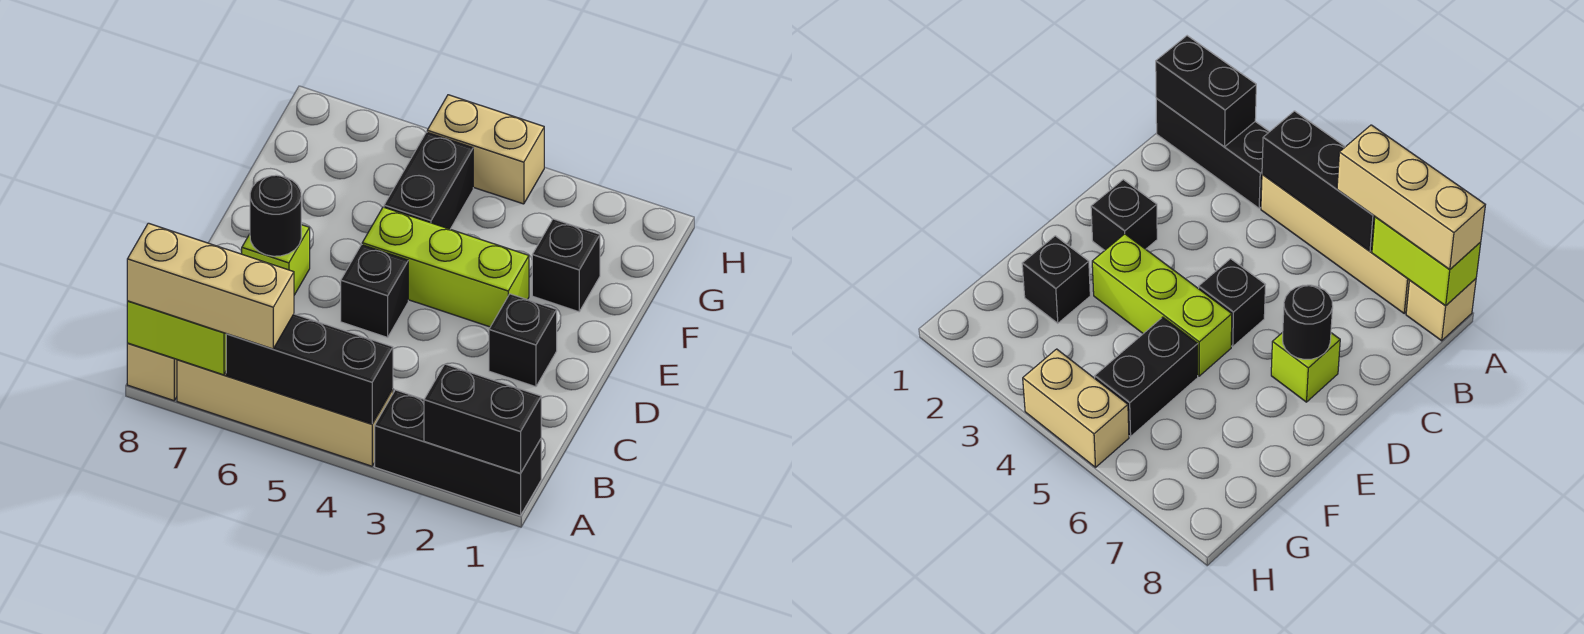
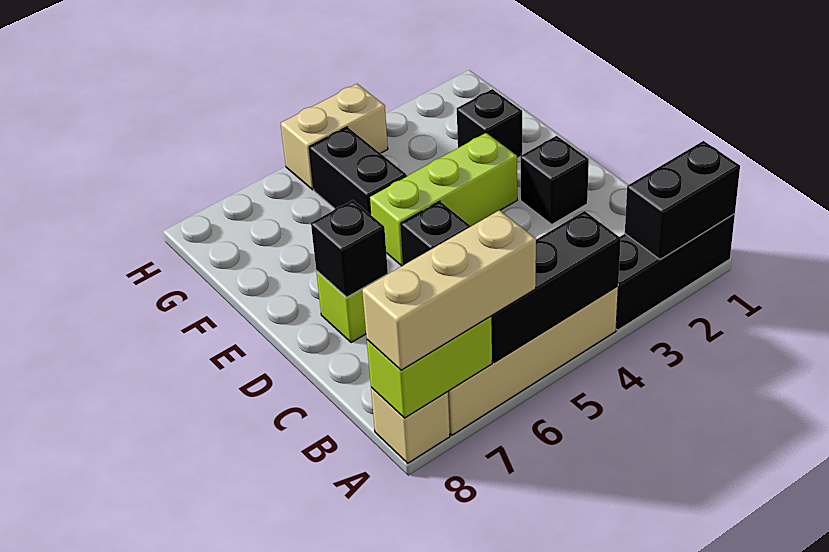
black round brick D7 level 2 -> black brick D7 level 2

